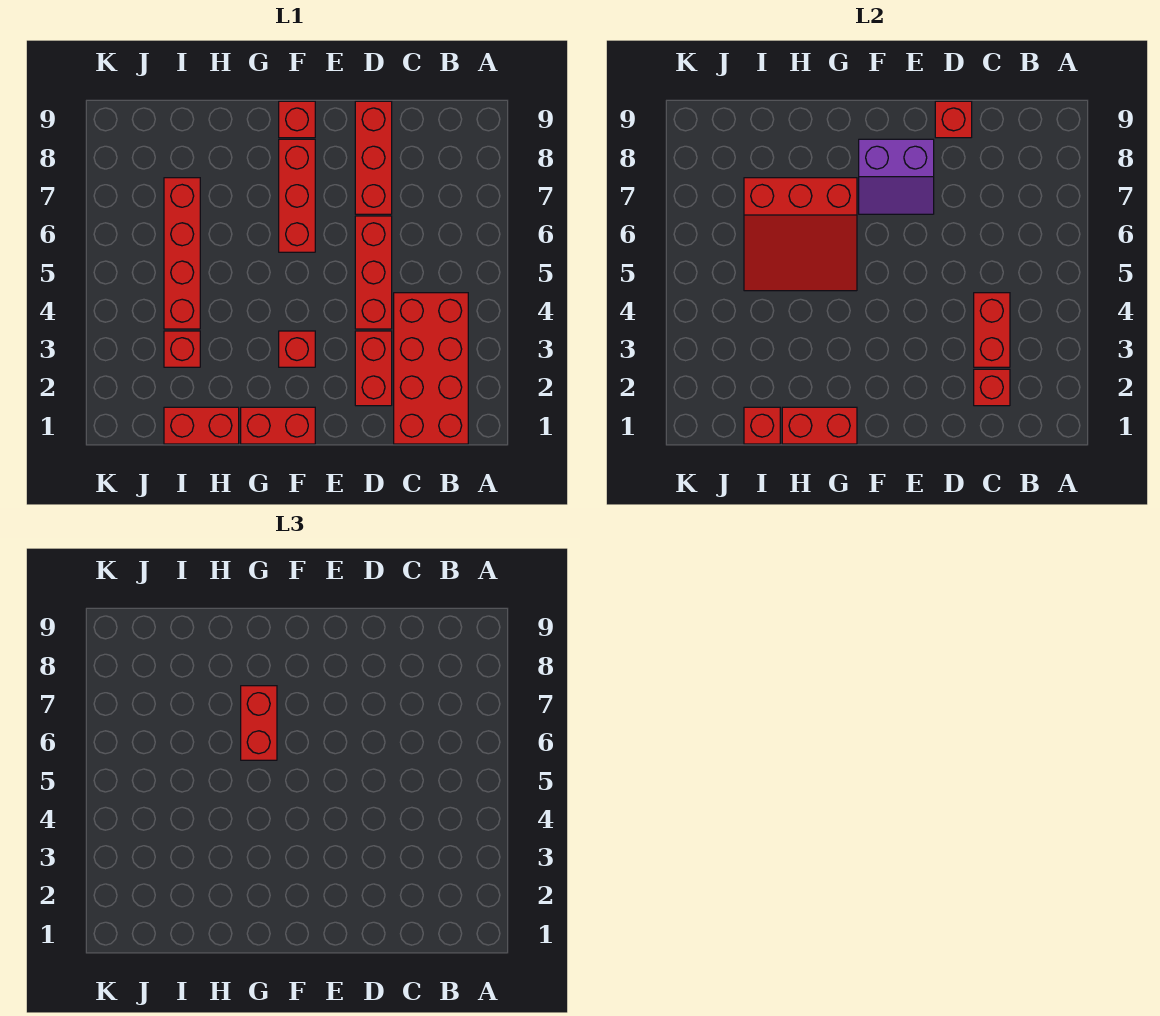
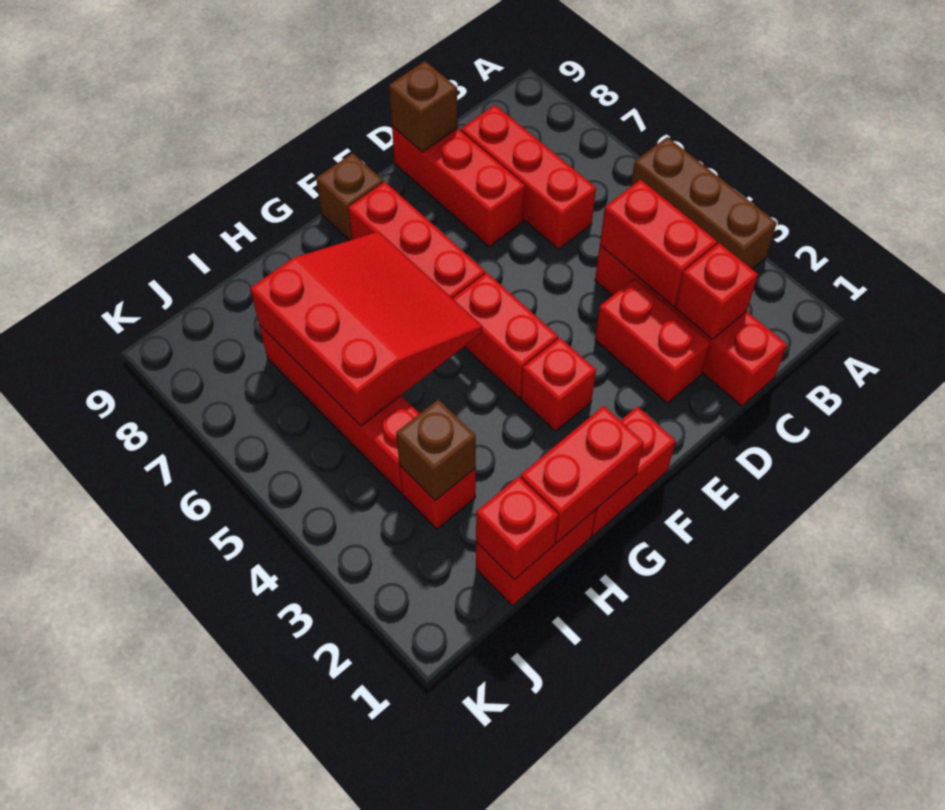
none -> brown brick A3:A5 level 1
red brick B1:C4 level 1 -> red brick C1:C4 level 1
red brick D4:D6 level 1 -> red brick C6:C8 level 1
red brick D9 level 2 -> brown brick D9 level 2
purple slope E7:F8 level 2 top 8 -> none
red brick F9 level 1 -> brown brick F9 level 1
red slope G5:I7 level 2 top 7 -> red slope G5:I7 level 2 top I
red brick G6:G7 level 3 -> red brick F4:F5 level 1
none -> brown brick I3 level 2

